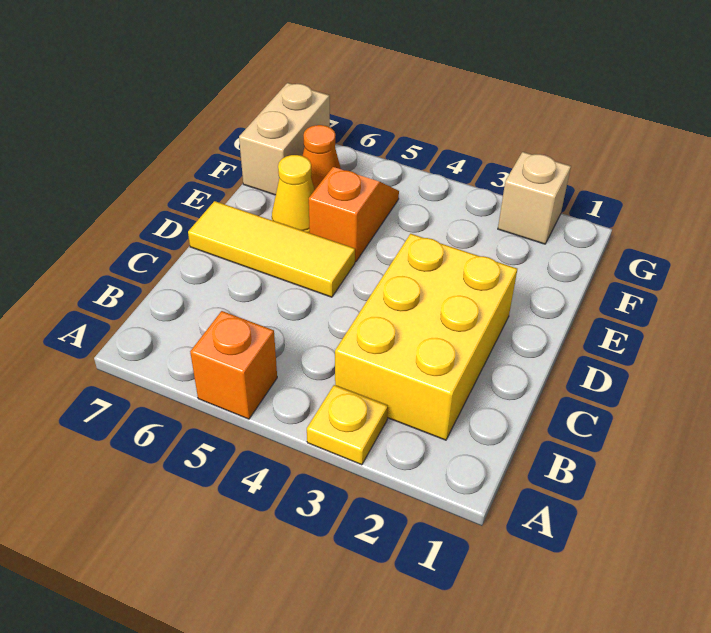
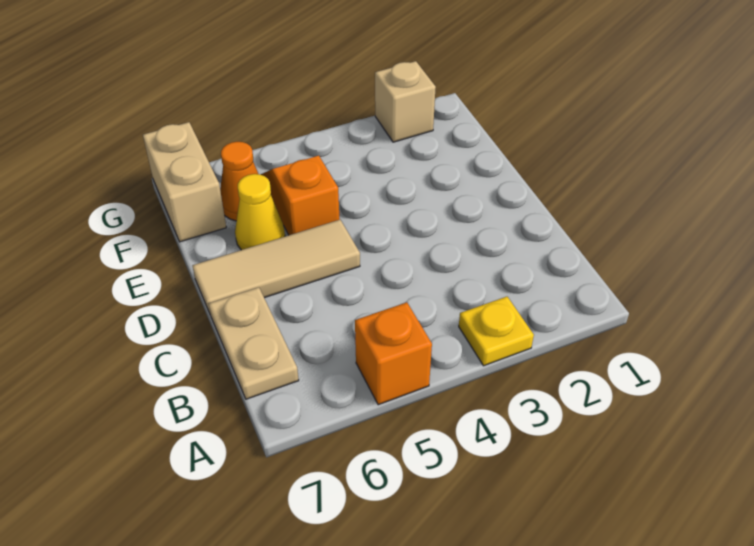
yellow brick B2:D3 level 1 -> none
none -> tan plate B7:C7 level 1
yellow tile D5:D7 level 1 -> tan tile D5:D7 level 1

